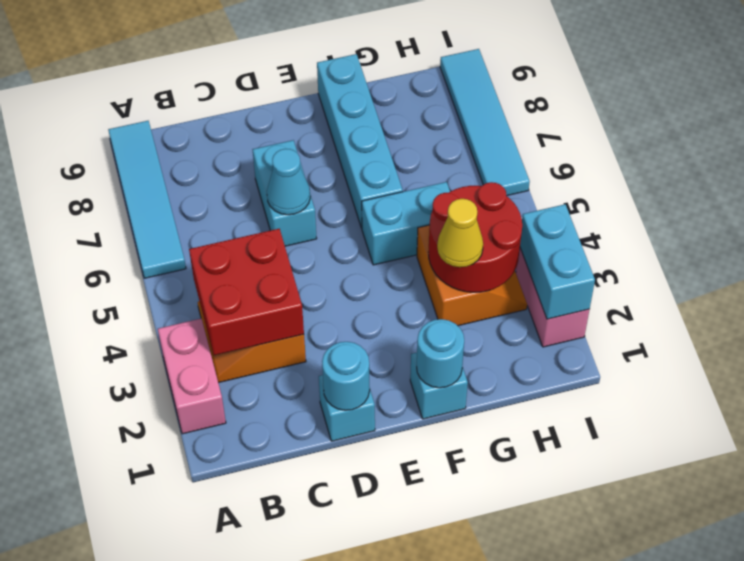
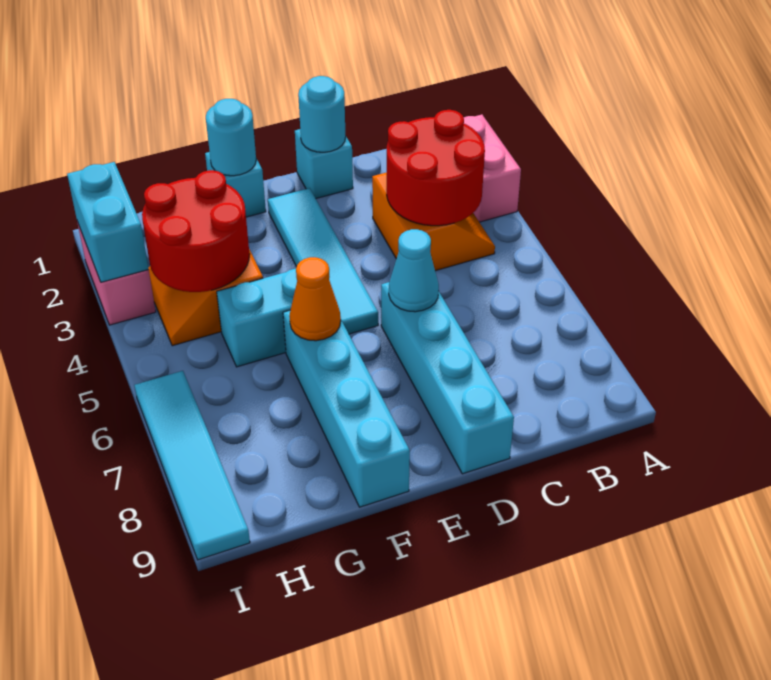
cyan tile A6:A9 level 1 -> cyan tile E2:E5 level 1
red brick B3:C4 level 2 -> red round brick B3:C4 level 2
cyan brick D6:D7 level 1 -> cyan brick D6:D9 level 1
none -> orange cone F6 level 2
yellow cone G3 level 3 -> none

